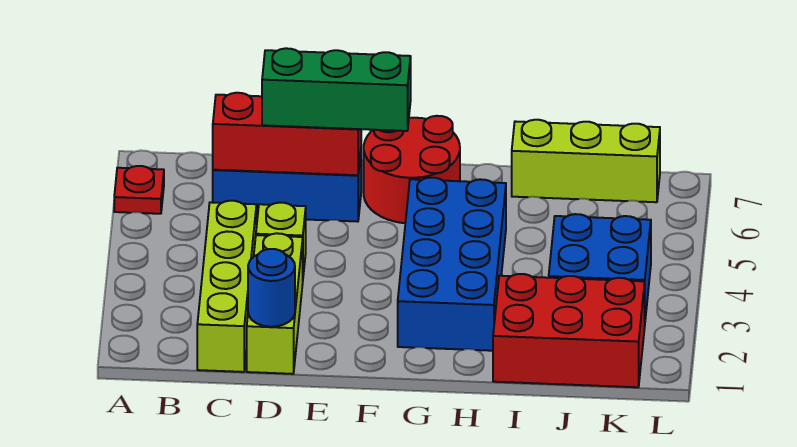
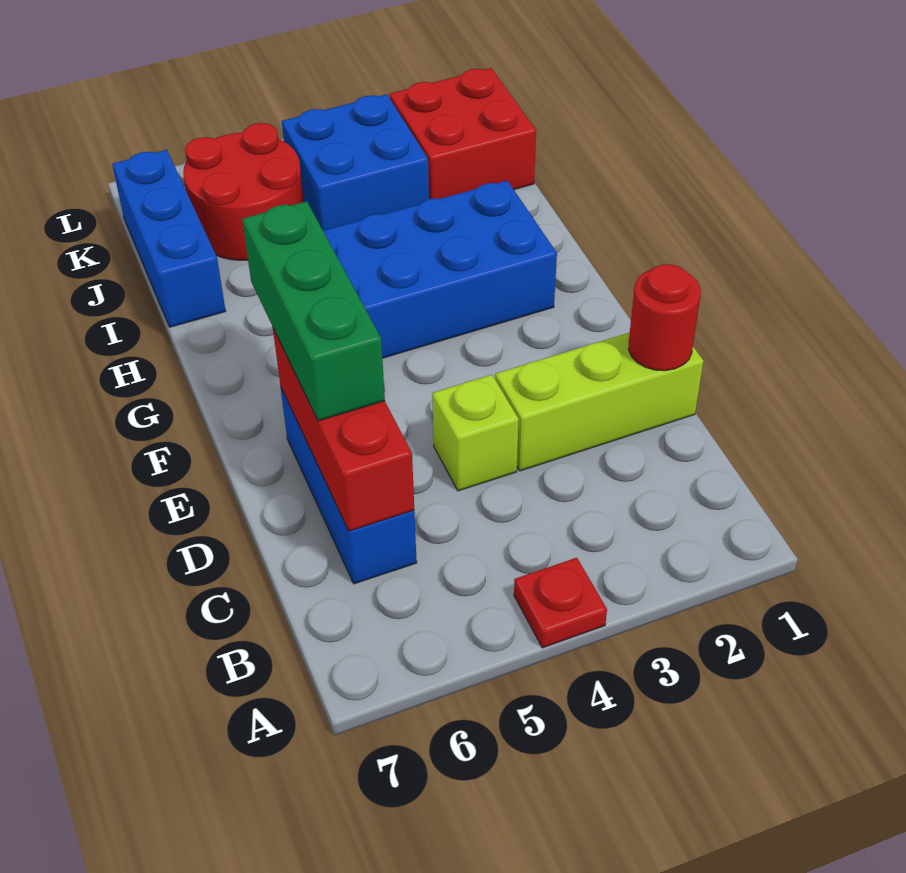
red plate A6 level 1 -> red plate A4 level 1
lime brick C1:C4 level 1 -> none
blue round brick D1 level 2 -> red round brick D1 level 2
red round brick F6:G7 level 1 -> red round brick J5:K6 level 1
red brick I1:K2 level 1 -> red brick J1:K2 level 1
lime brick I7:K7 level 1 -> blue brick I7:K7 level 1

